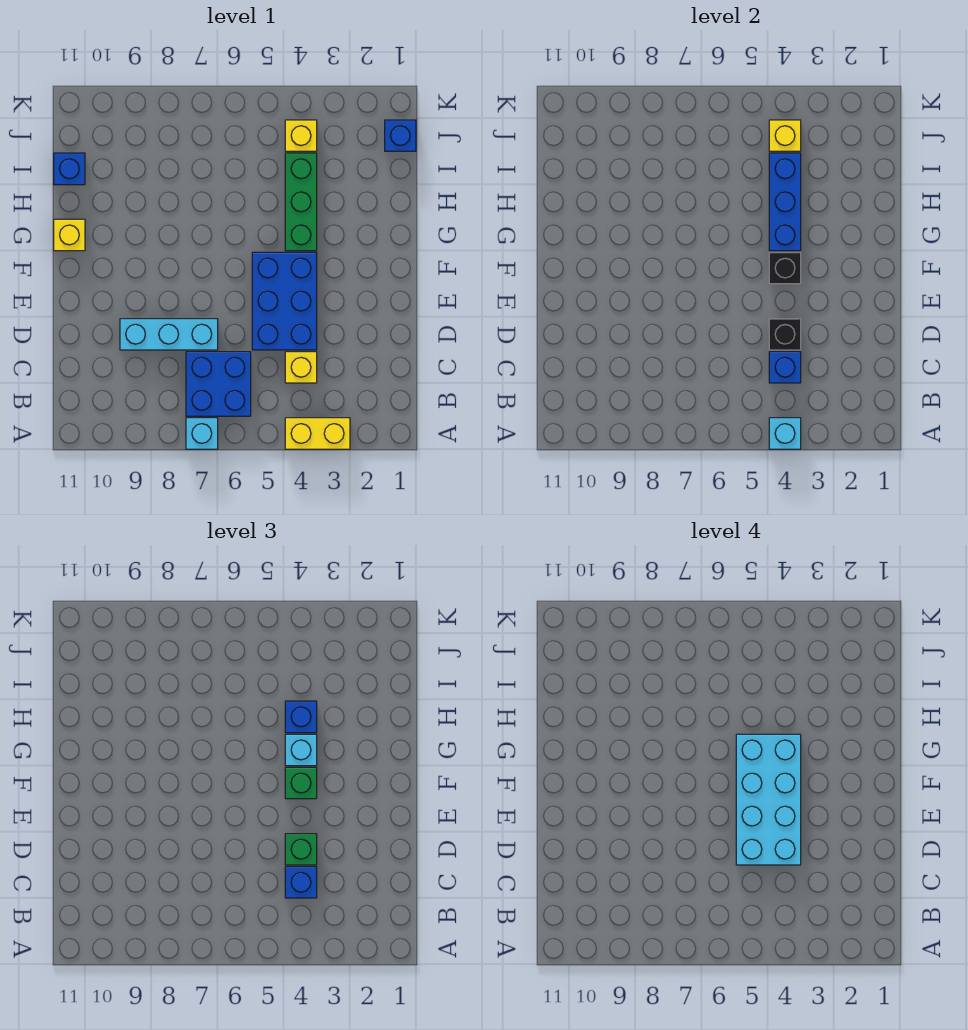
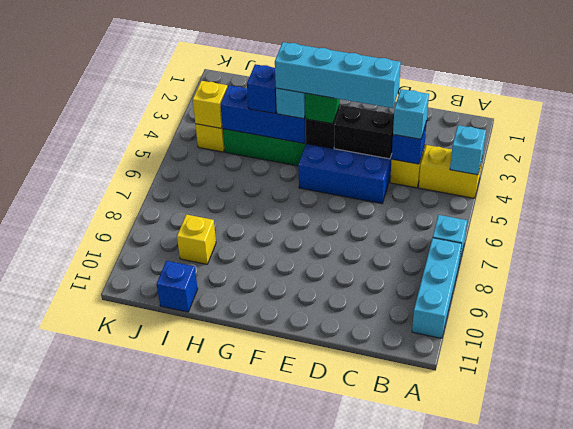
yellow brick A3:A4 level 1 -> yellow brick A4:B4 level 1
blue brick B6:C7 level 1 -> none
blue brick C4 level 3 -> cyan brick C4 level 3
black brick D4 level 2 -> black brick D4:E4 level 2
green brick D4 level 3 -> none
cyan brick D4:G5 level 4 -> cyan brick D4:G4 level 4
cyan brick D7:D9 level 1 -> cyan brick A8:A10 level 1
yellow brick G11 level 1 -> yellow brick I9 level 1
blue brick J1 level 1 -> none

